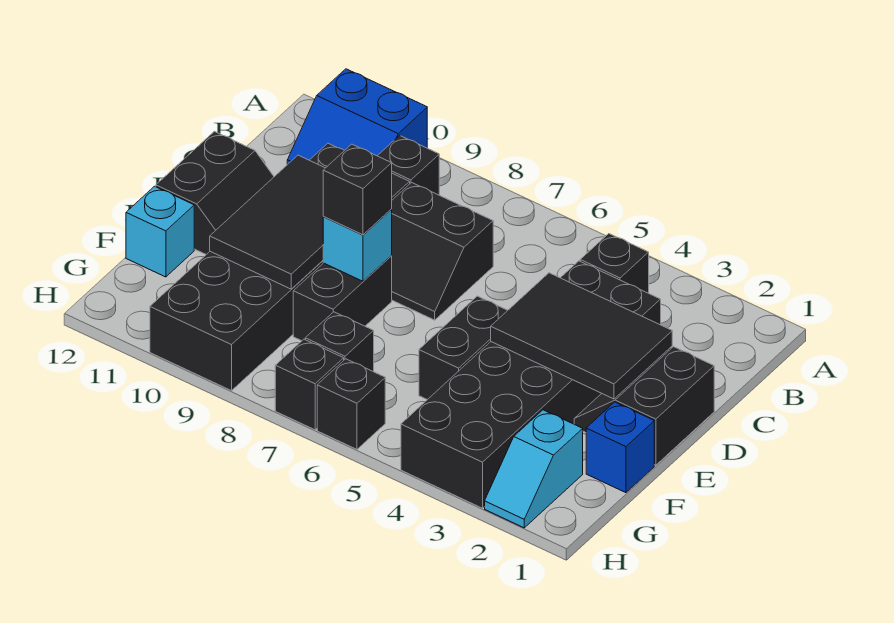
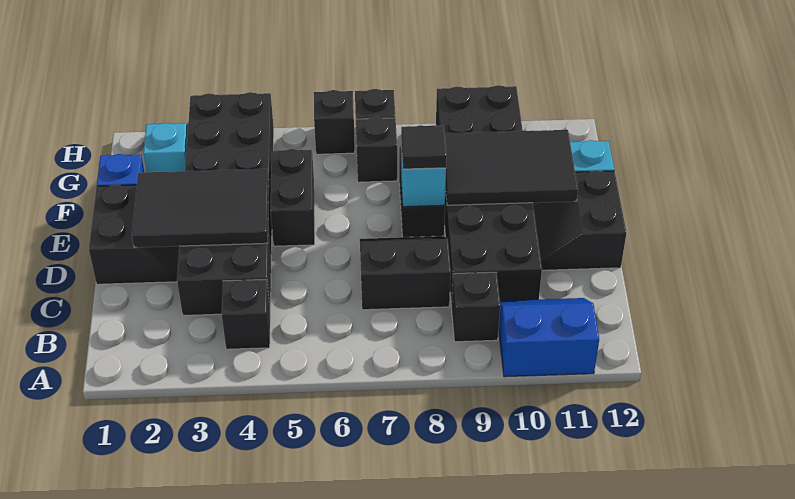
black tile D9:F10 level 2 -> black tile E9:F11 level 2
black brick E8 level 3 -> black tile E8 level 3

